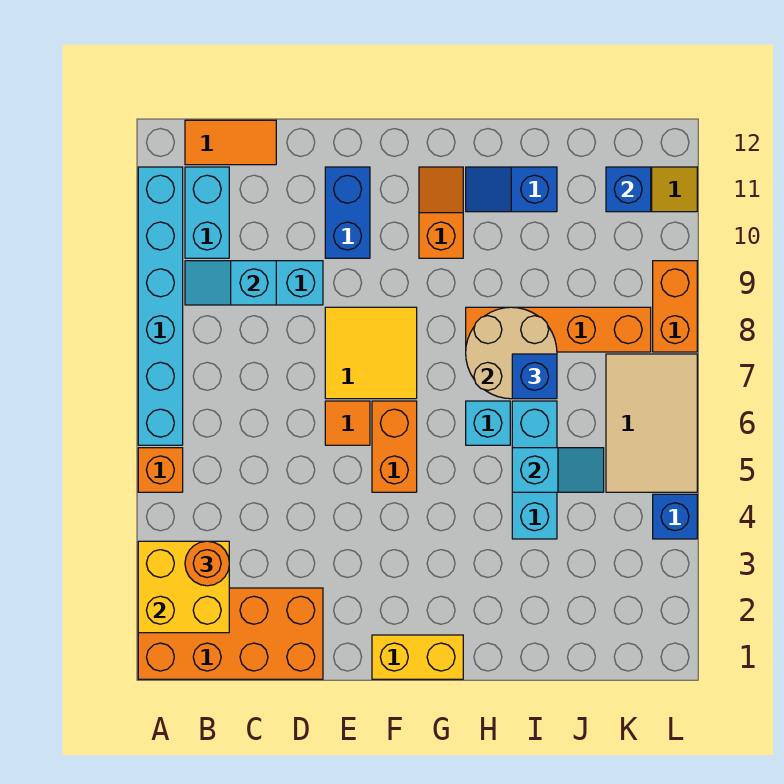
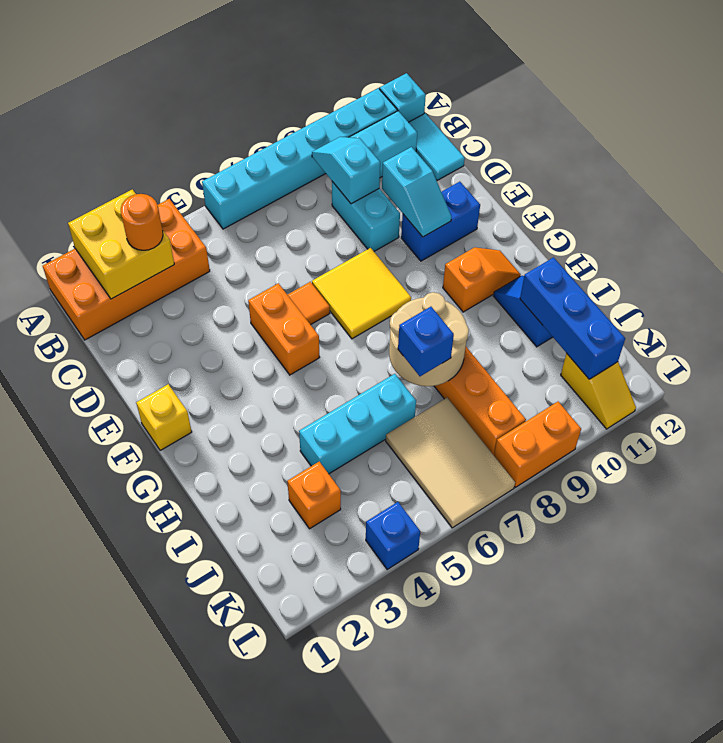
orange brick A1:D2 level 1 -> orange brick A1:B4 level 1
orange brick A5 level 1 -> orange brick J3 level 1
orange tile B12:C12 level 1 -> cyan tile B12:C12 level 1
yellow brick F1:G1 level 1 -> yellow brick F1 level 1
orange brick F5:F6 level 1 -> orange brick E5:F5 level 1
cyan brick H6 level 1 -> cyan brick A12 level 1
cyan slope I5:J5 level 2 top I -> cyan slope D10:E10 level 2 top D
tan tile K5:L7 level 1 -> tan tile J6:L7 level 1
blue brick K11 level 2 -> blue brick I11:K11 level 2

